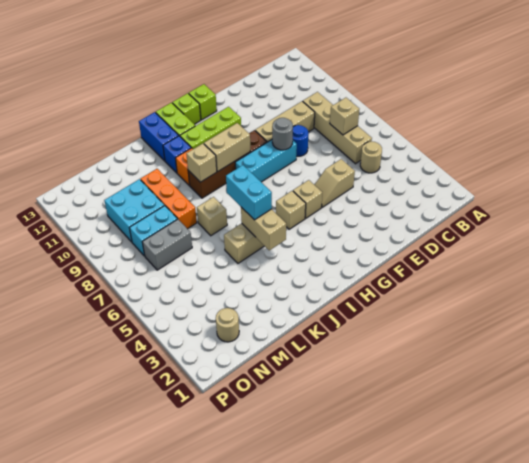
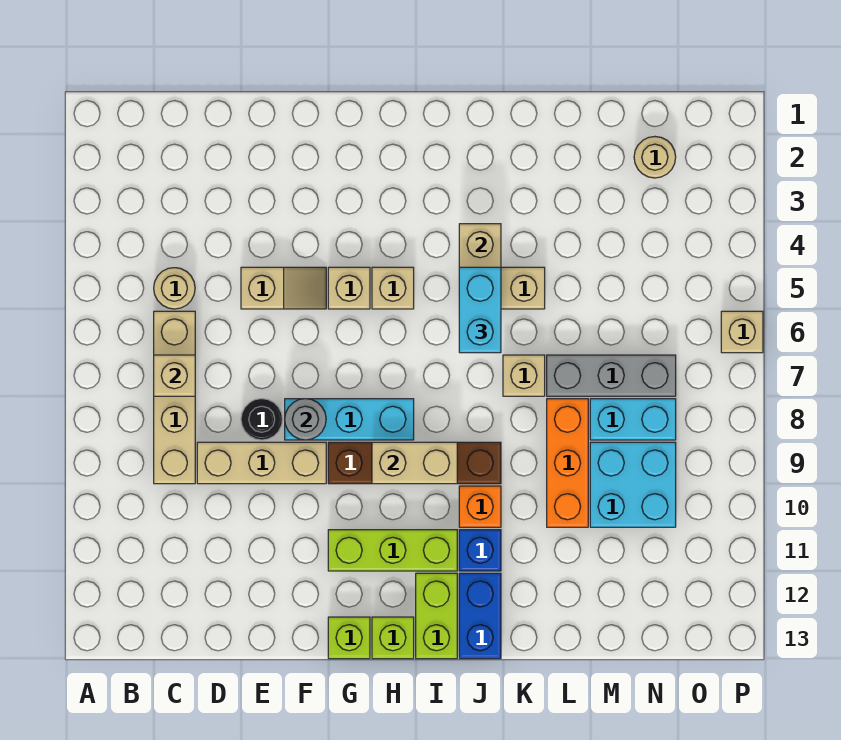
blue round brick E8 level 1 -> black round brick E8 level 1
tan brick J9 level 2 -> tan brick P6 level 1
grey brick M7:N7 level 1 -> grey brick L7:N7 level 1

